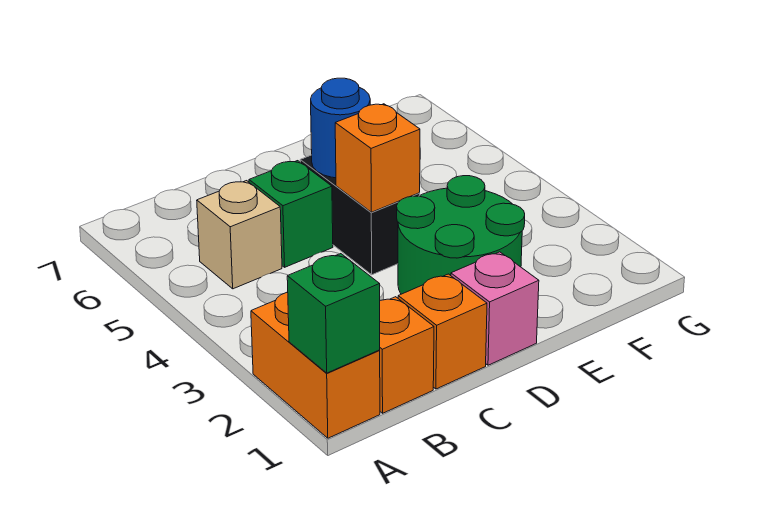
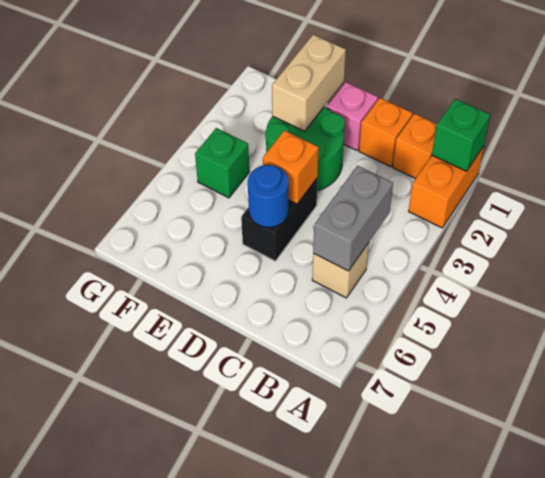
none -> grey brick B4:B5 level 2
green brick C5 level 1 -> green brick F4 level 1
none -> tan brick E1:E2 level 2

